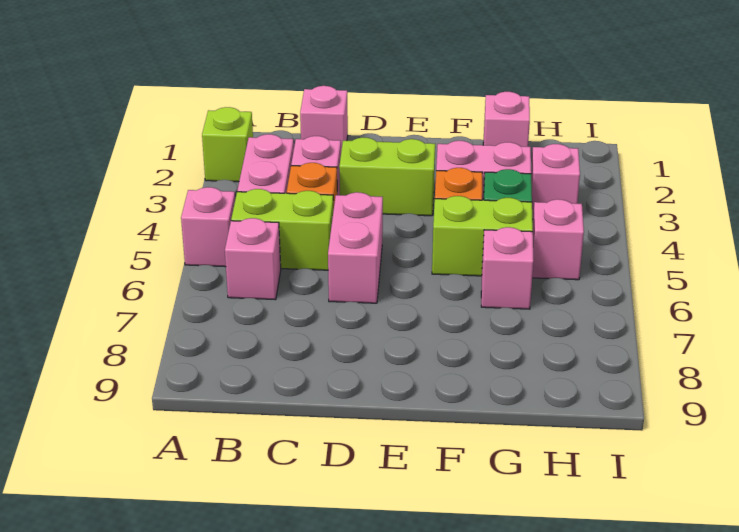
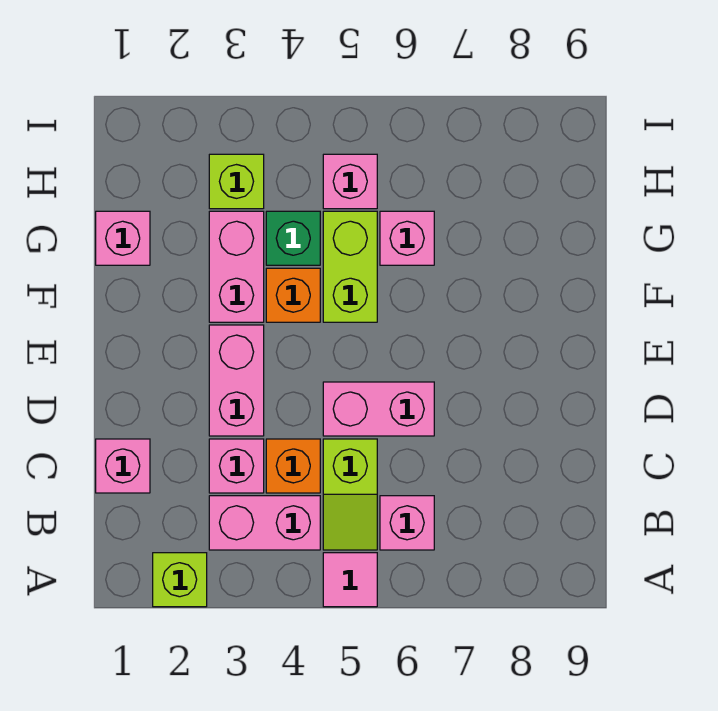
pink brick A5 level 1 -> pink tile A5 level 1
lime brick B5:C5 level 1 -> lime slope B5:C5 level 1 top C
lime brick D3:E3 level 1 -> pink brick D3:E3 level 1
pink brick H3 level 1 -> lime brick H3 level 1

